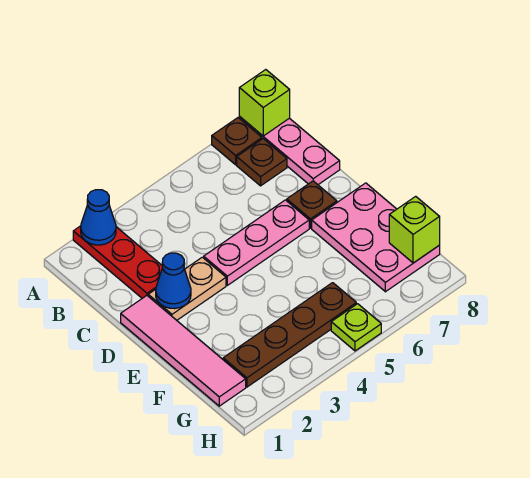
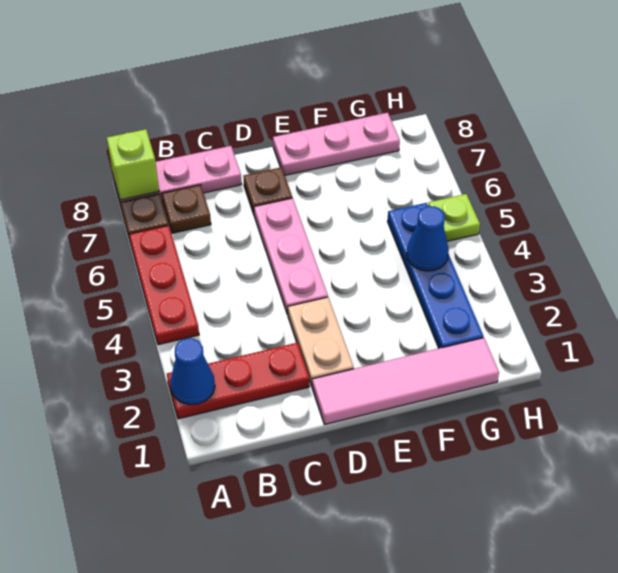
none -> red plate A4:A6 level 1
blue cone D2 level 2 -> blue cone G4 level 2
pink plate E7:G8 level 1 -> pink plate E8:G8 level 1
brown plate G2:G5 level 1 -> blue plate G2:G5 level 1
lime brick G8 level 2 -> none

